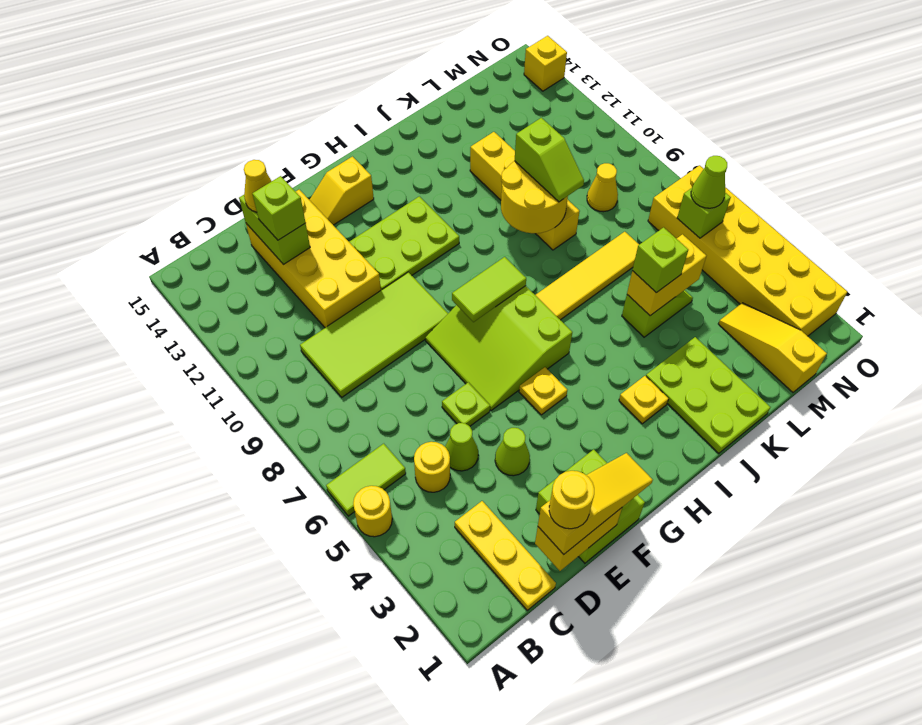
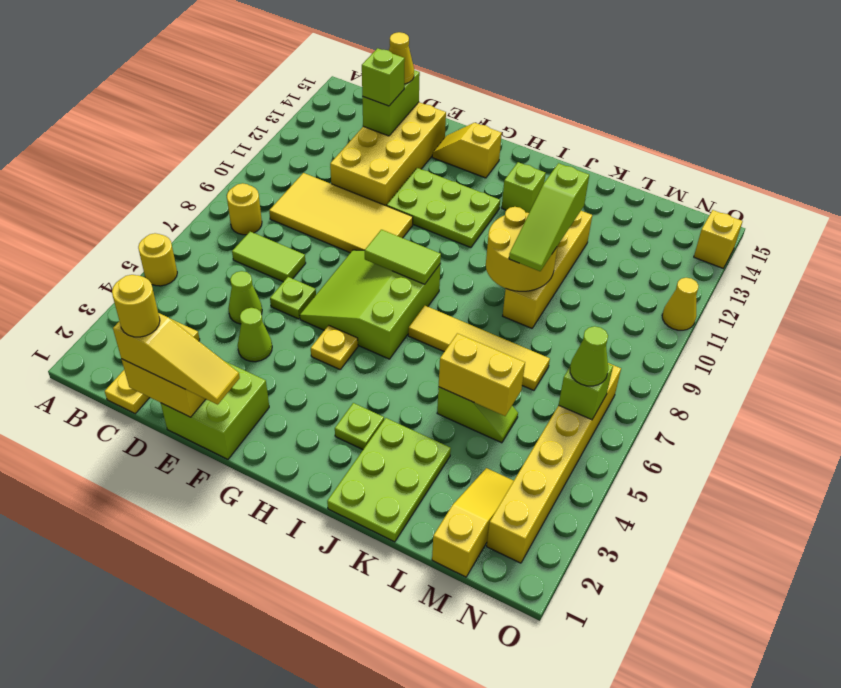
lime tile A6:B6 level 1 -> lime tile C7:D7 level 1
yellow round brick C5 level 1 -> yellow round brick B8 level 1
lime tile C9:F10 level 1 -> yellow tile C9:F10 level 1
yellow plate I3 level 1 -> lime plate I3 level 1
lime brick K5 level 3 -> lime brick I13 level 1
lime slope K9:K10 level 3 top 10 -> lime slope K9:K11 level 3 top 11
yellow cone M9 level 1 -> yellow cone O11 level 1
yellow brick N2:O7 level 1 -> yellow brick N2:N7 level 1

